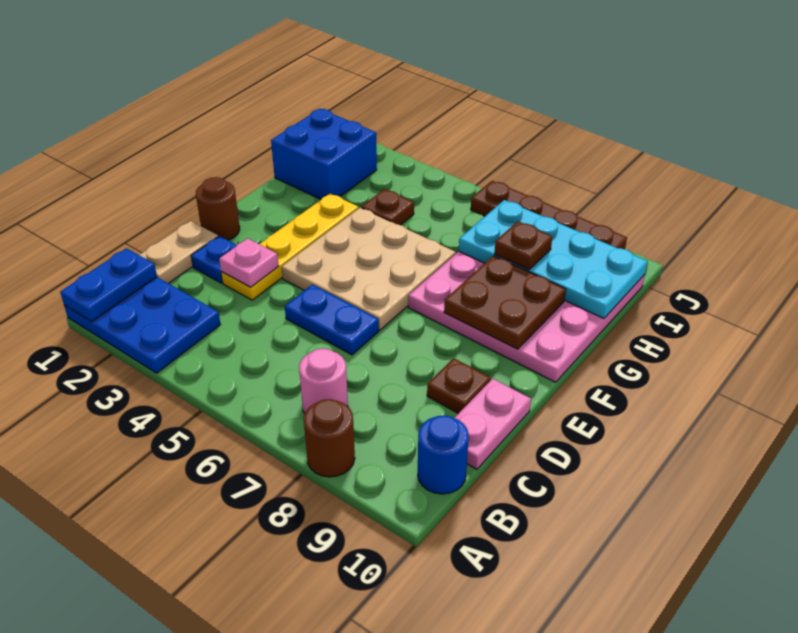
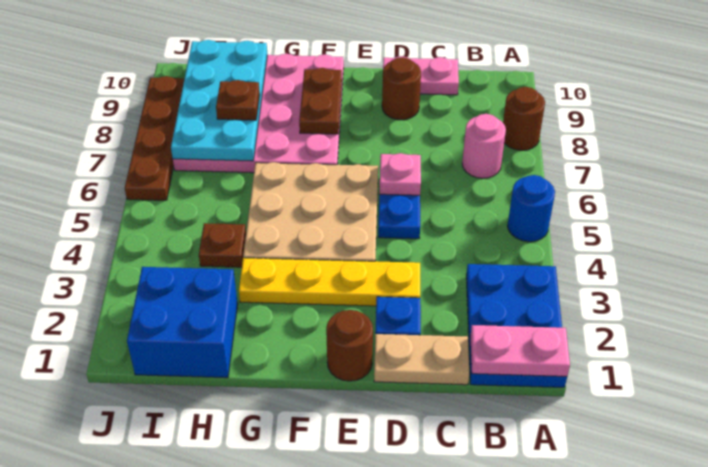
blue plate A1:B1 level 2 -> pink plate A1:B1 level 2
blue round brick B10 level 1 -> blue round brick A5 level 1
pink plate D3 level 2 -> pink plate D6 level 2
brown plate D9 level 1 -> brown round brick D9 level 1
brown plate F8:G9 level 2 -> brown plate F8:F9 level 2

